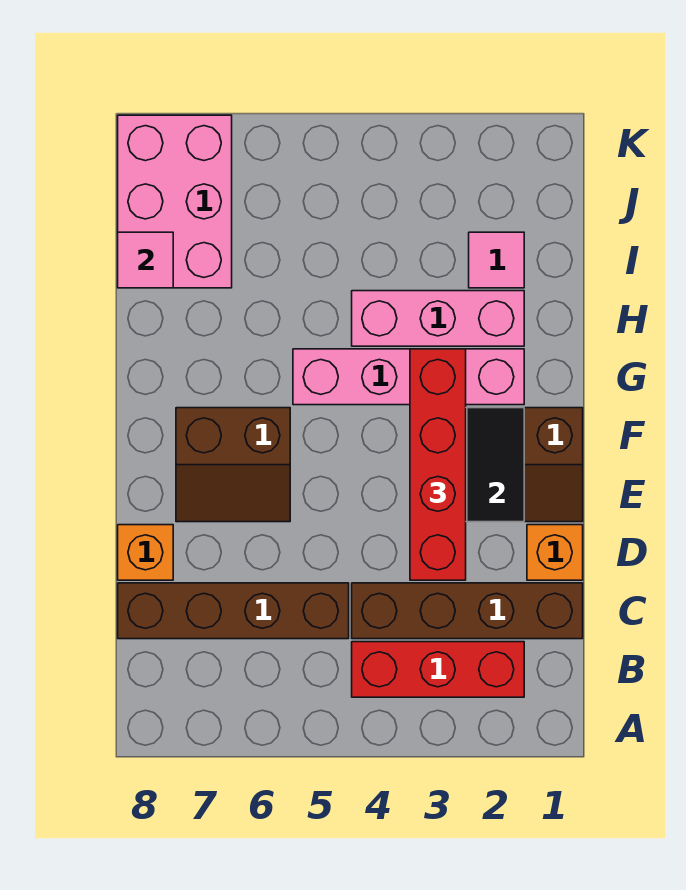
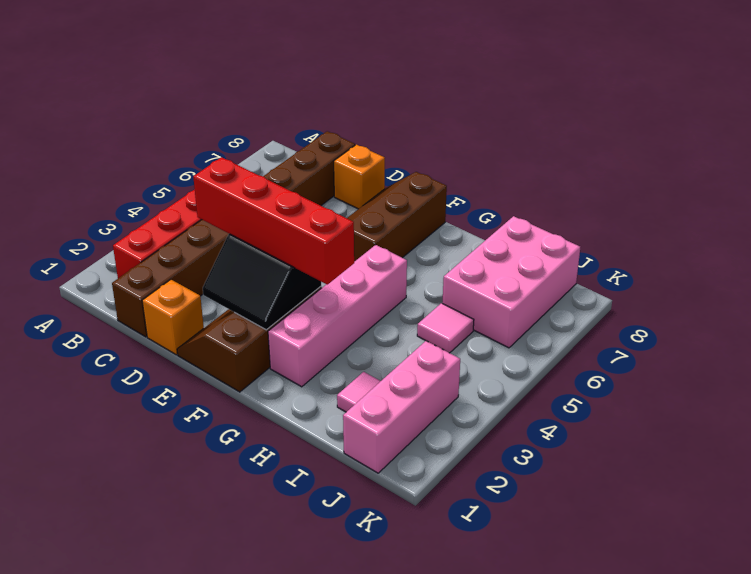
brown slope E6:F7 level 1 top F -> brown slope E6:F8 level 1 top F
pink brick H2:H4 level 1 -> pink brick J1:J3 level 1
pink brick I7:K8 level 1 -> pink brick I6:J8 level 1
pink tile I8 level 2 -> pink tile I5 level 1

